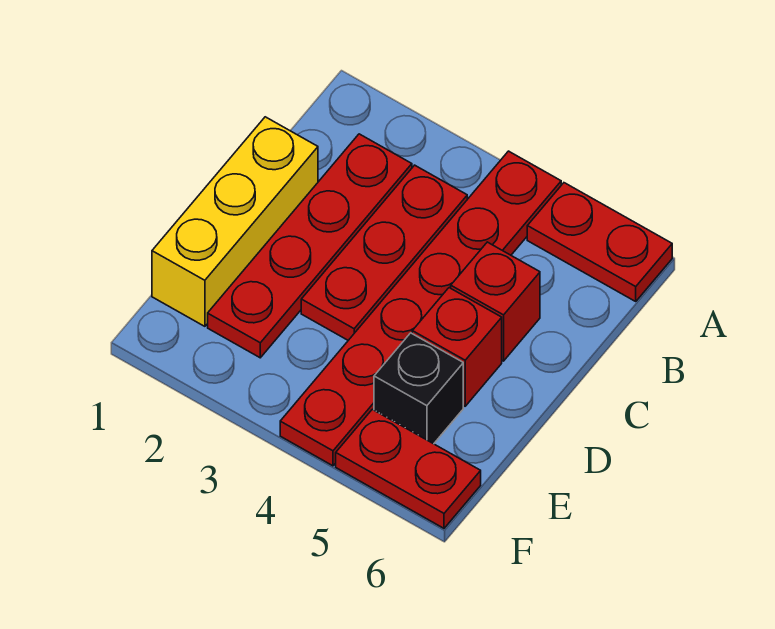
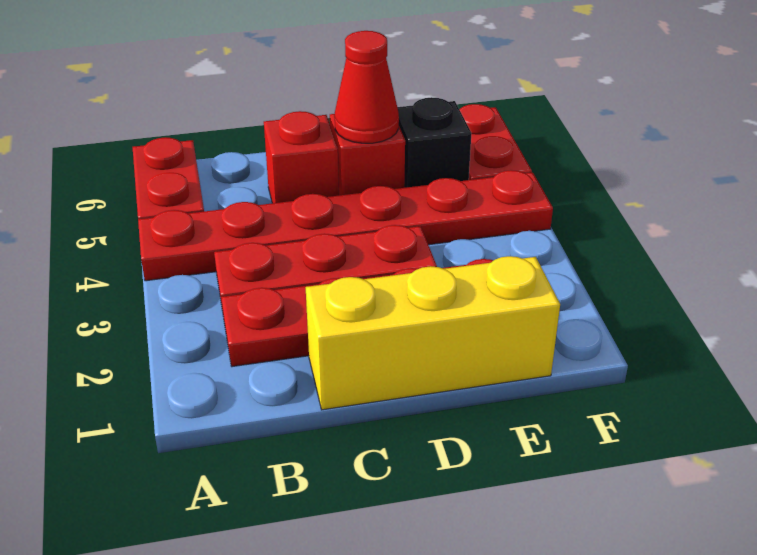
none -> red cone D5 level 2

